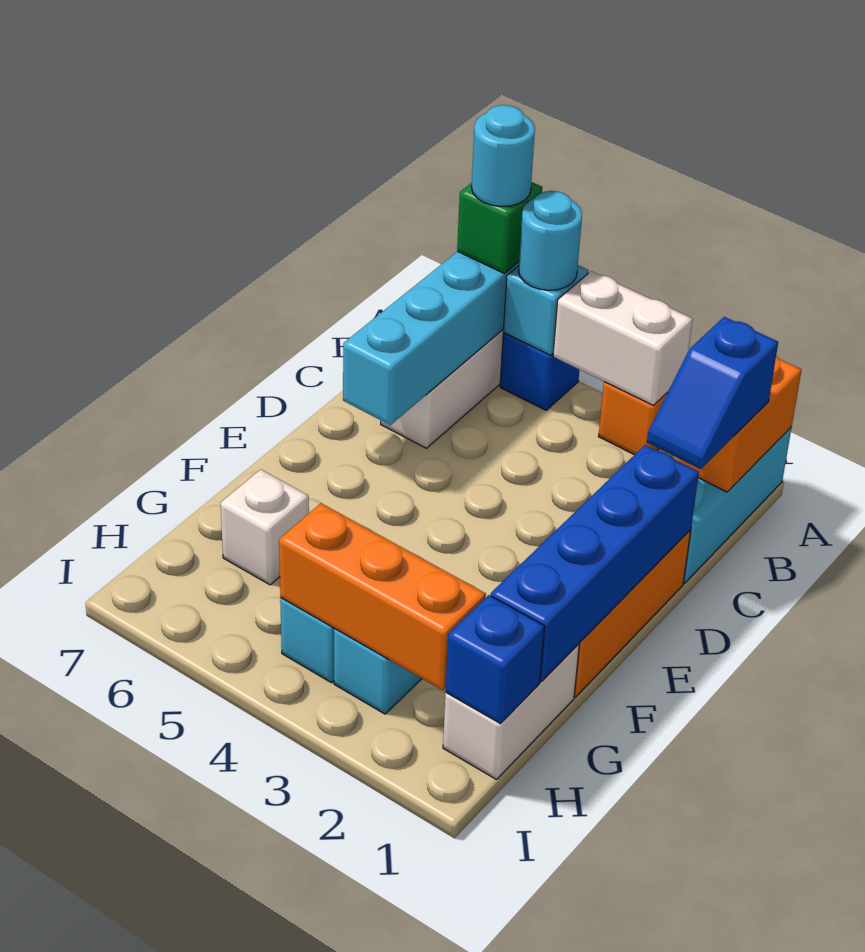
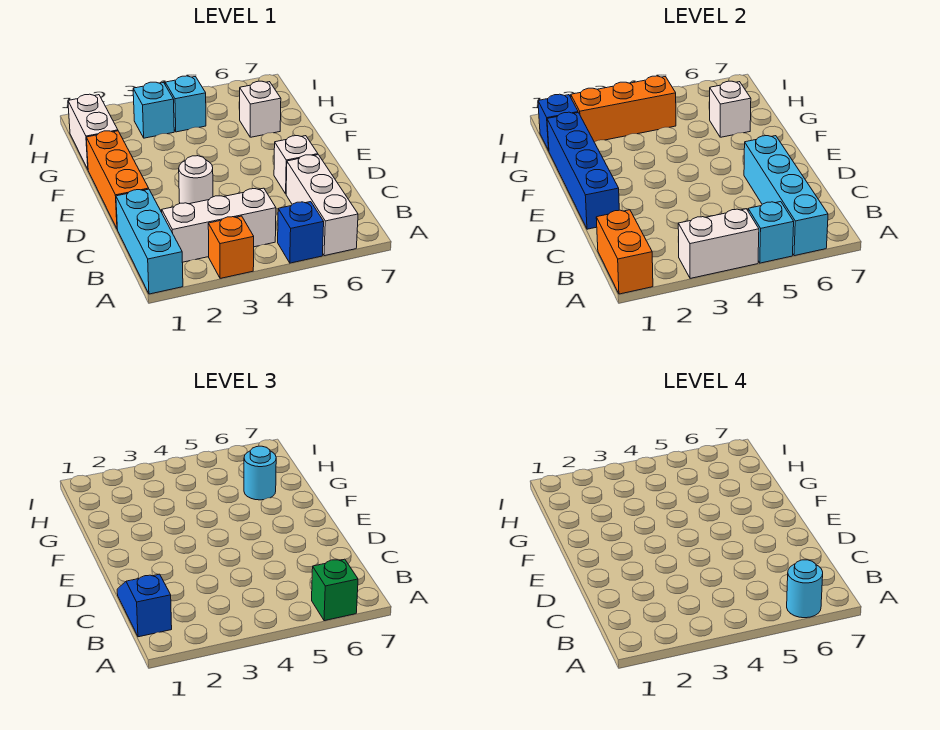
cyan round brick A5 level 3 -> cyan round brick G6 level 3
none -> white brick B2:B4 level 1
none -> white round brick D3 level 1
none -> white brick D6 level 1
none -> white brick G6 level 2

